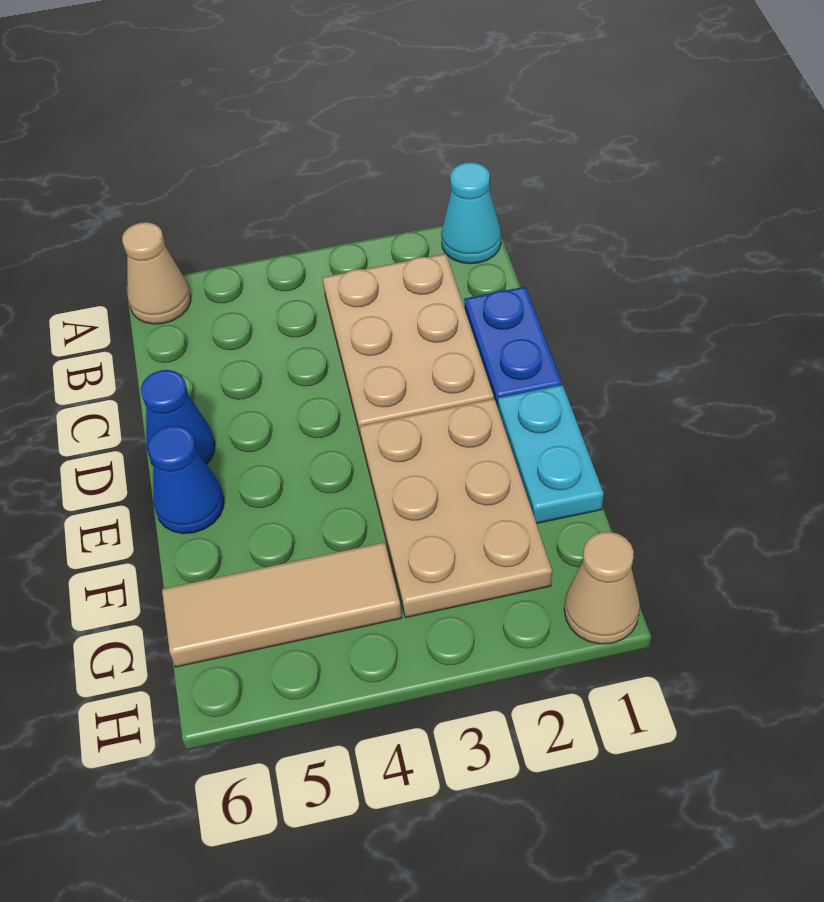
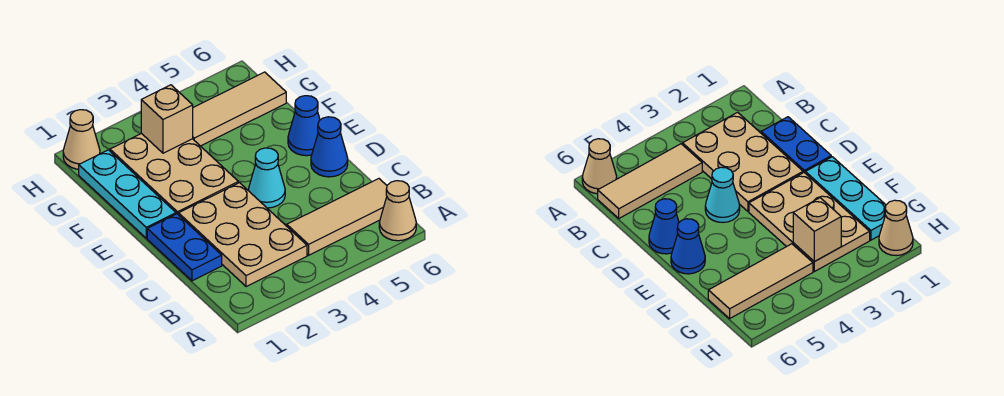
cyan cone A1 level 1 -> cyan cone D4 level 1
none -> tan tile B4:B6 level 1
cyan plate E1:F1 level 1 -> cyan plate E1:G1 level 1
none -> tan brick G3 level 2

